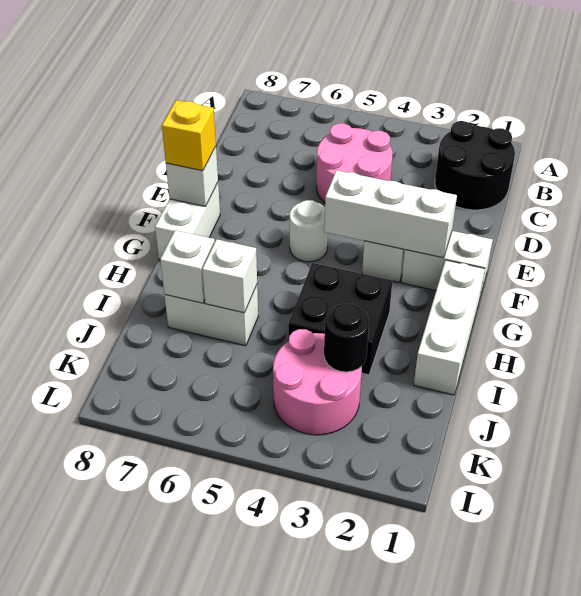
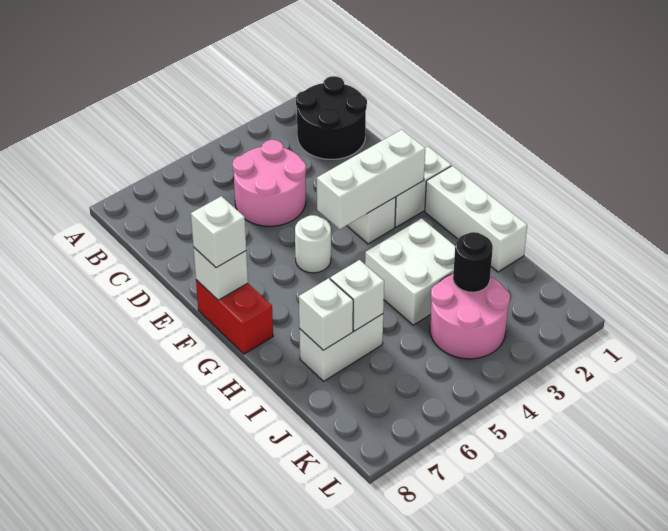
white brick F8:G8 level 1 -> red brick F8:G8 level 1
yellow brick F8 level 3 -> white brick F8 level 3
black brick H3:I4 level 1 -> white brick H3:I4 level 1

